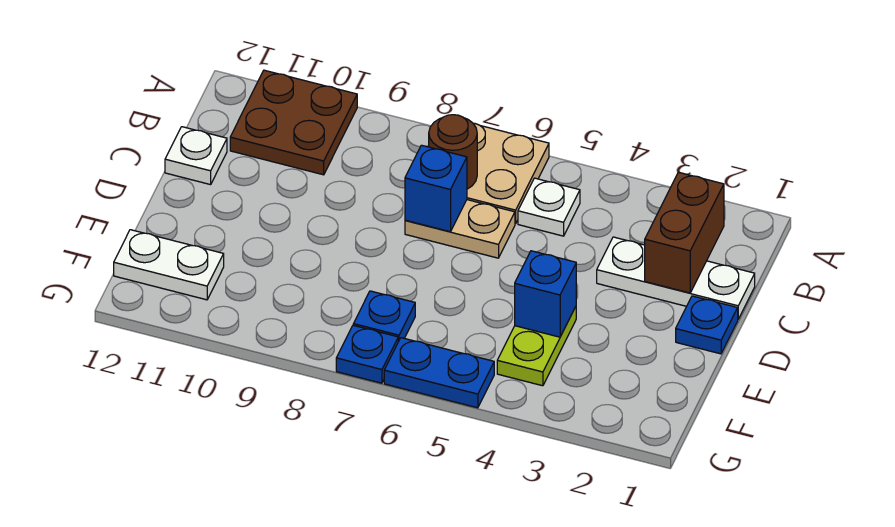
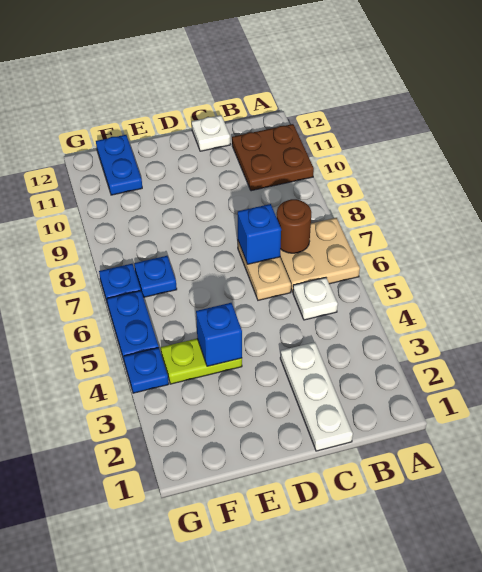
brown brick B2:C2 level 2 -> none
blue plate D1 level 1 -> blue plate G4 level 1
white plate F11:F12 level 1 -> blue plate F11:F12 level 1

